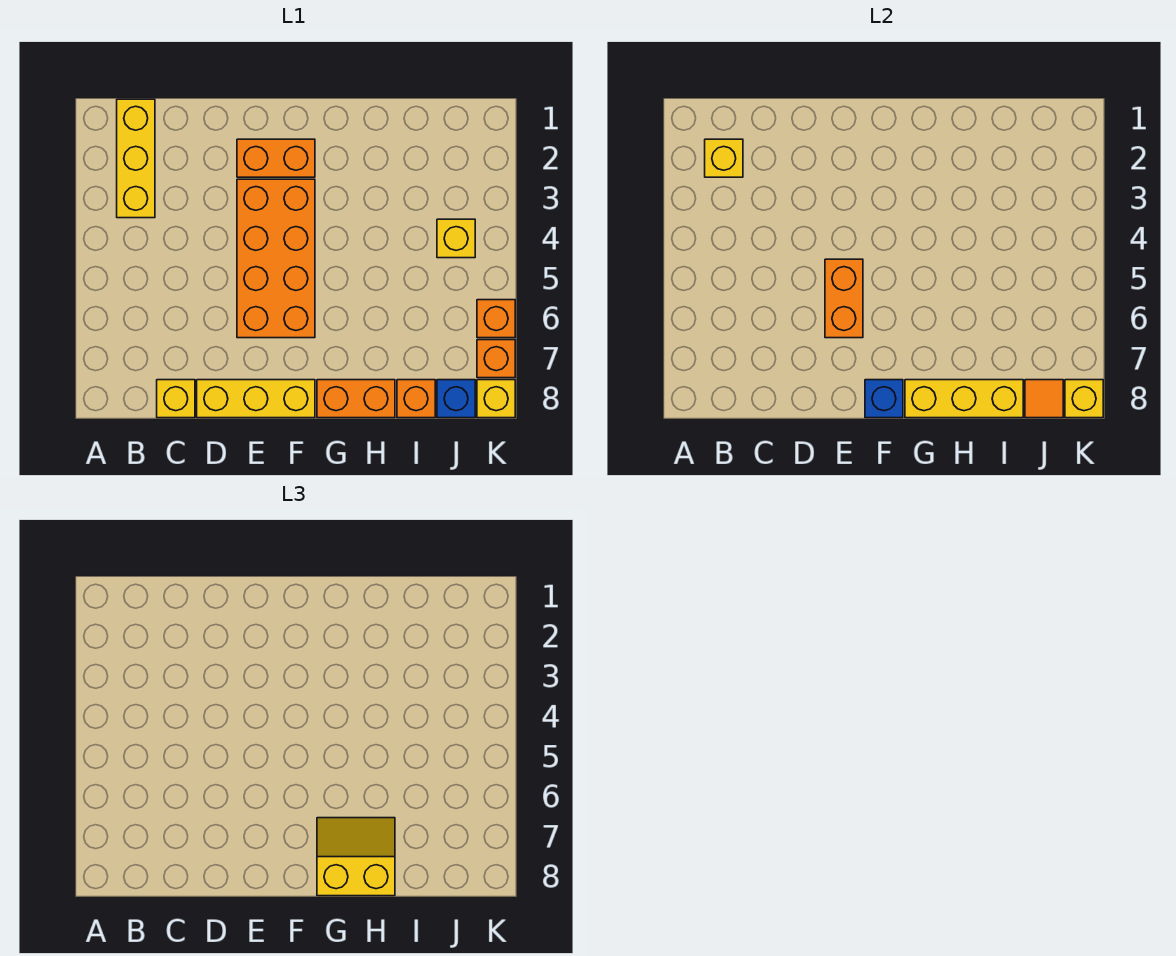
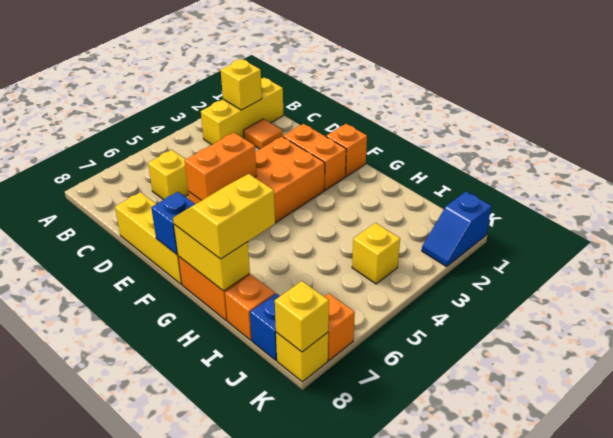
yellow brick C8 level 1 -> yellow brick C6 level 1
yellow slope G7:H8 level 3 top 8 -> yellow slope G7:H8 level 3 top H
yellow brick G8:I8 level 2 -> yellow brick G8:H8 level 2
orange tile J8 level 2 -> orange tile C2 level 1
none -> blue slope K1:K2 level 1 top 1
orange brick K6 level 1 -> orange brick F1 level 1

